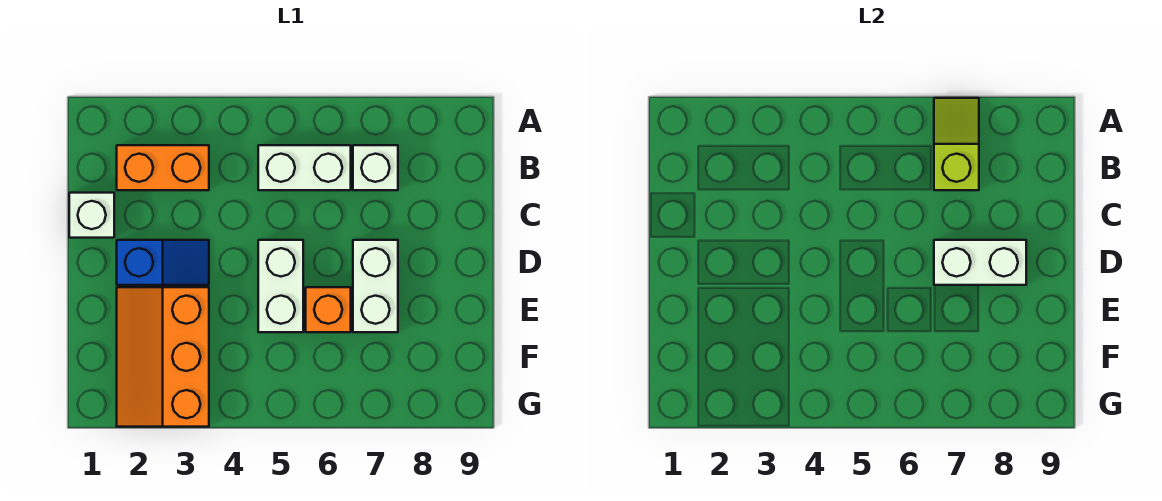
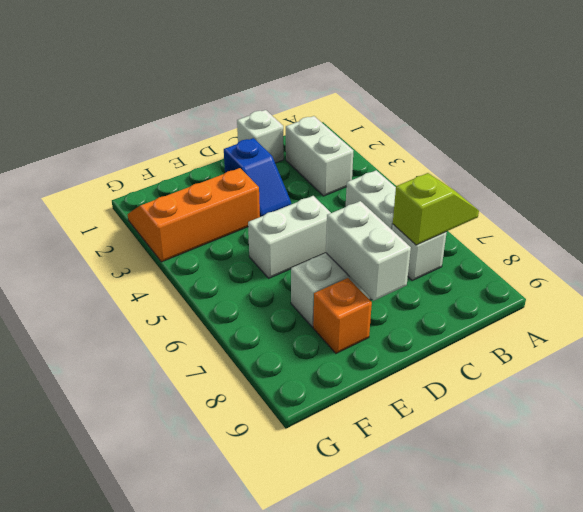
orange brick B2:B3 level 1 -> white brick B2:B3 level 1
orange brick E6 level 1 -> orange brick E8 level 1

